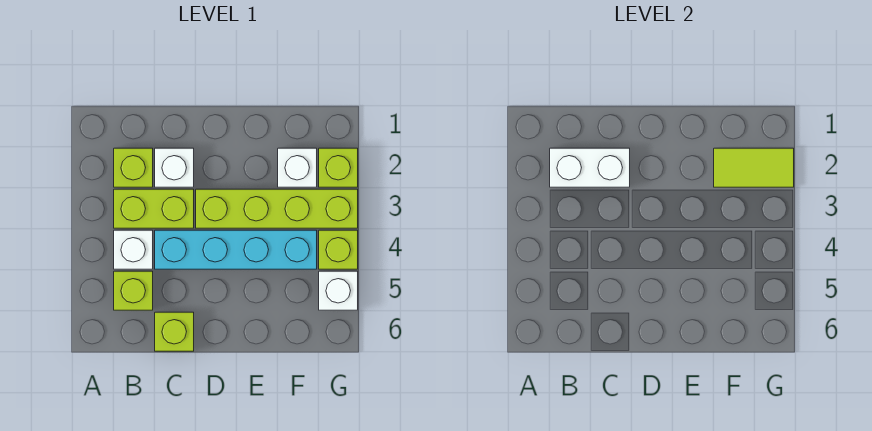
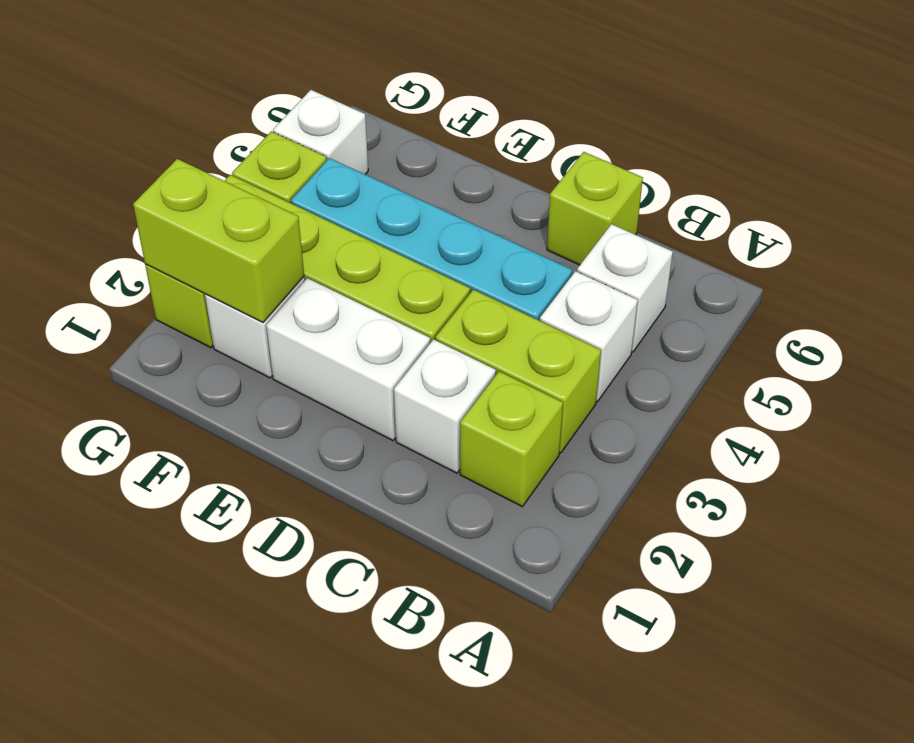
white brick B2:C2 level 2 -> white brick D2:E2 level 1
lime brick B5 level 1 -> white brick B5 level 1
lime tile F2:G2 level 2 -> lime brick F2:G2 level 2

